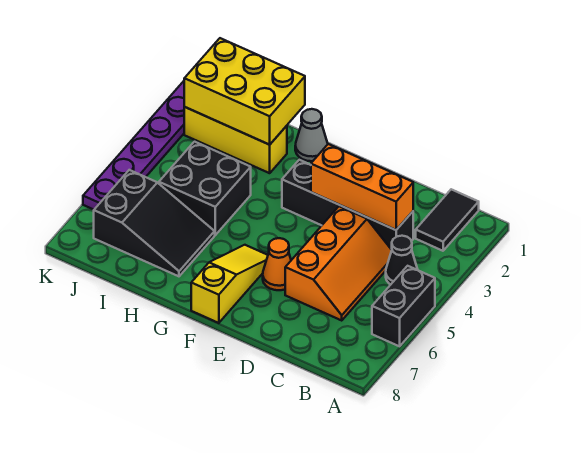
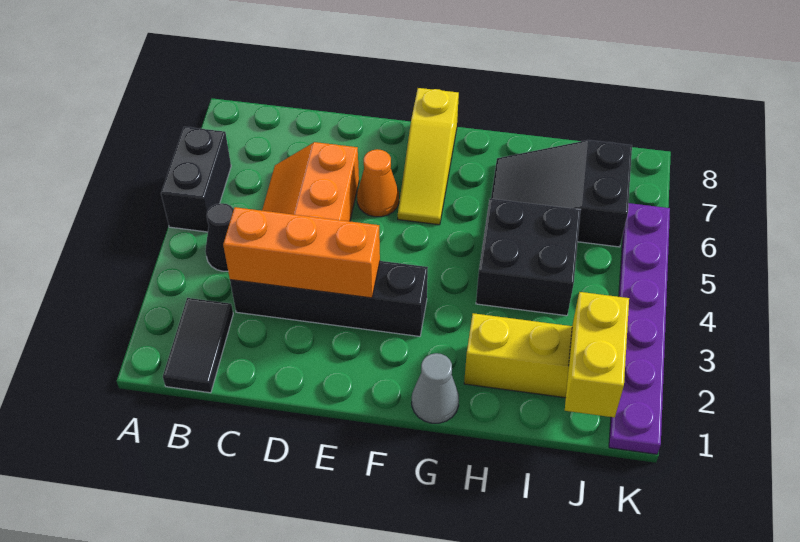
yellow brick H1:J2 level 2 -> yellow brick J1:J2 level 2

